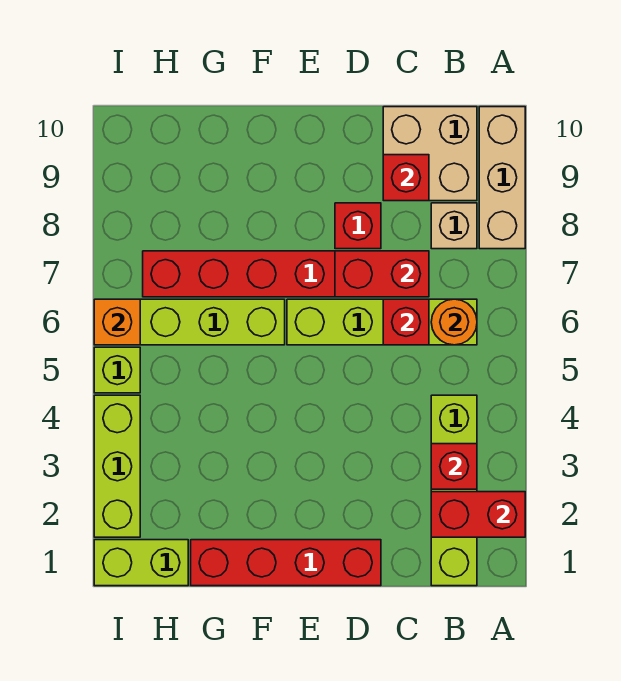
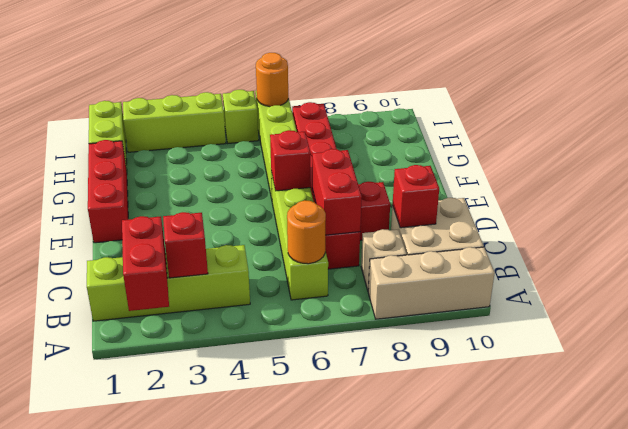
red brick C6 level 2 -> red brick E6 level 2
red brick D1:G1 level 1 -> red brick E1:G1 level 1
orange brick I6 level 2 -> orange round brick I6 level 2

